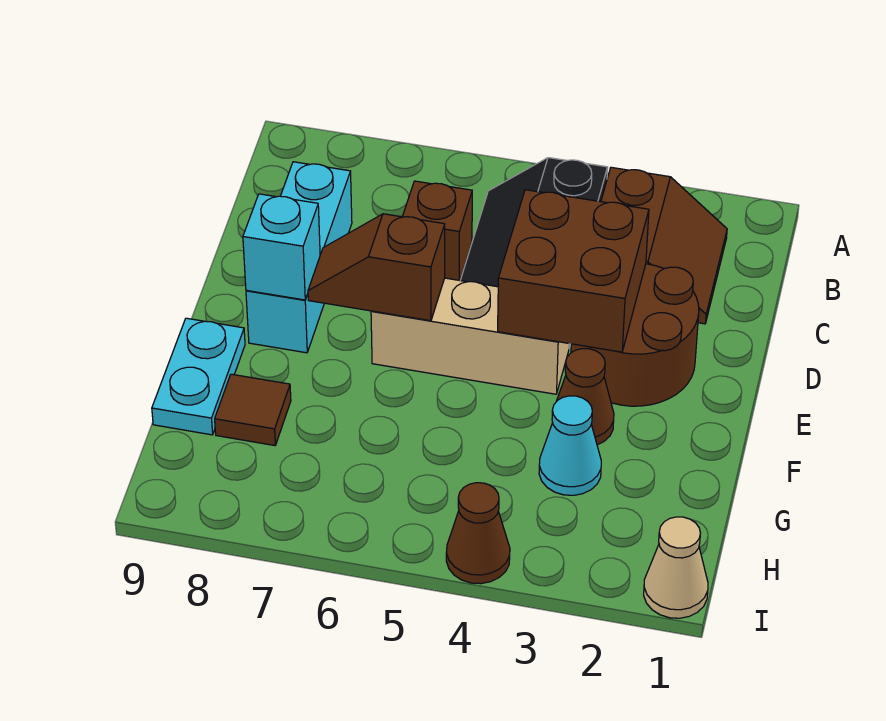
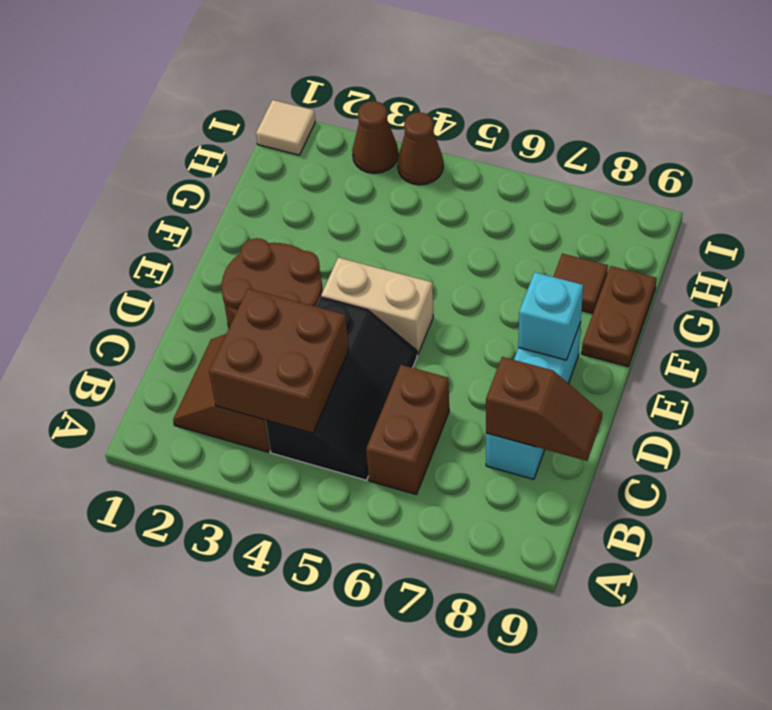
brown brick C6 level 1 -> brown brick B6:C6 level 1
brown brick D3:E4 level 2 -> brown brick B3:C4 level 2
tan brick E4:E6 level 1 -> tan brick E4:E5 level 1
brown slope E6:E7 level 2 top 6 -> brown slope C8:C9 level 2 top 8
brown cone F3 level 1 -> brown cone I3 level 1
cyan plate F9:G9 level 1 -> brown plate F9:G9 level 1
cyan cone G3 level 1 -> none
tan cone I1 level 1 -> tan tile I1 level 1

